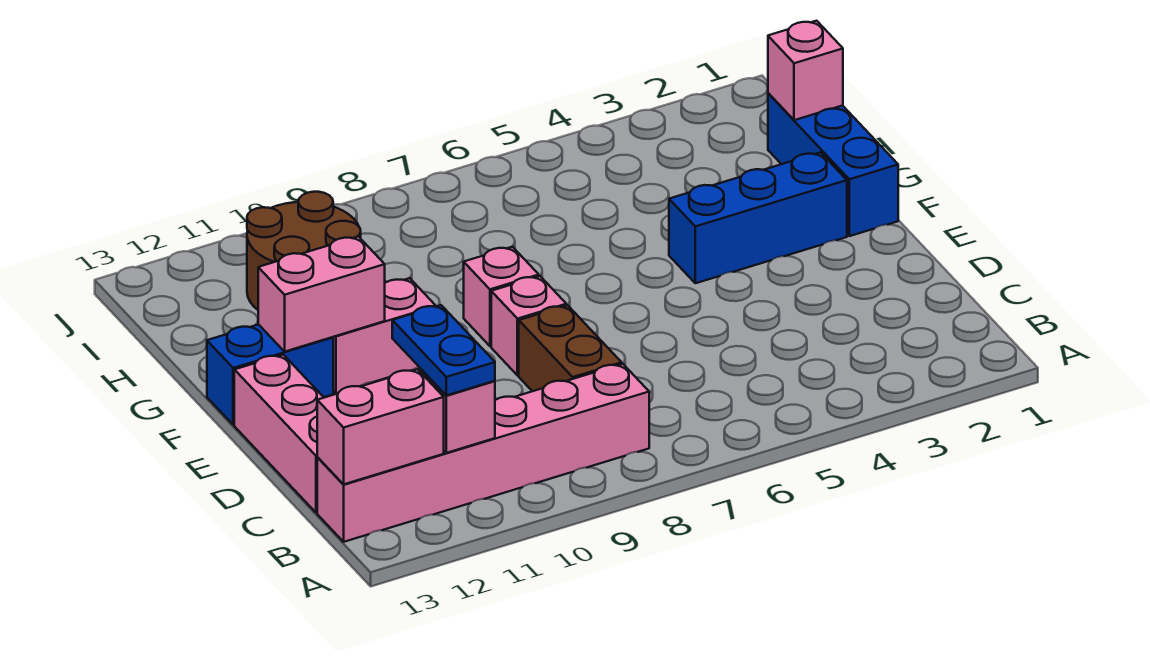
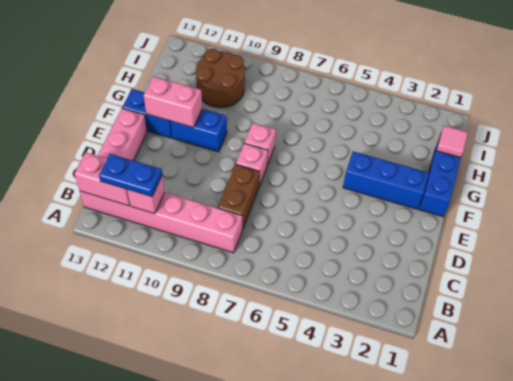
blue plate B11:C11 level 3 -> blue plate B11:B12 level 3
pink brick F10:F11 level 1 -> blue brick F10:F11 level 1
pink brick H1 level 2 -> pink tile H1 level 2

